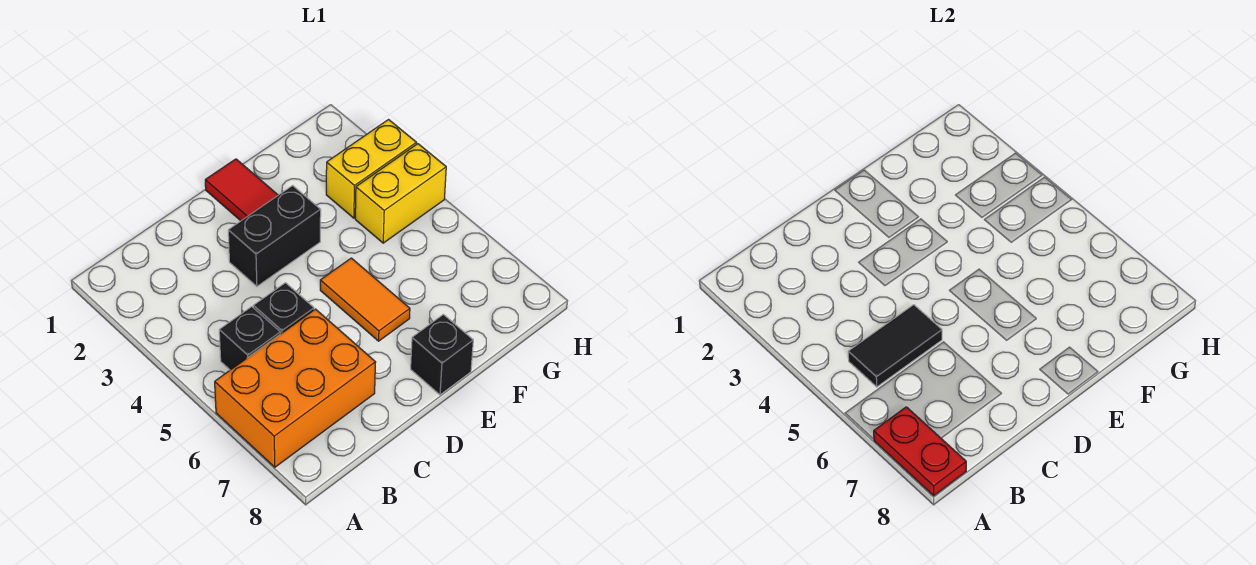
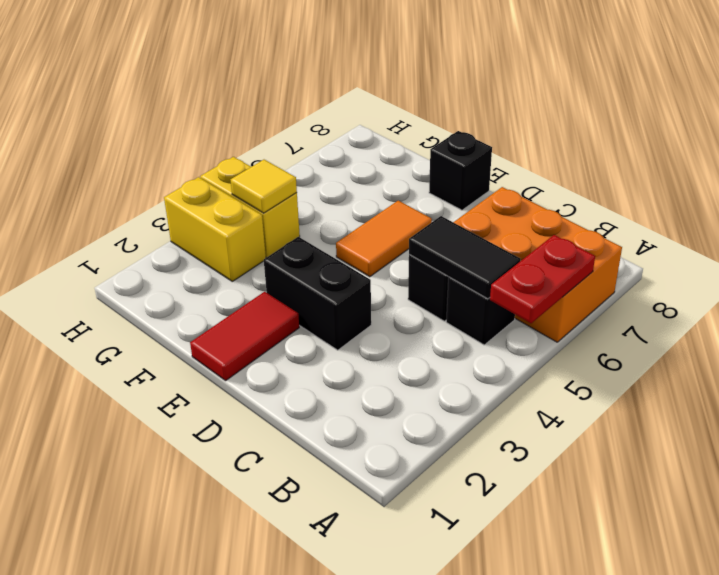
red plate A7:A8 level 2 -> red plate A5:A6 level 2
none -> yellow tile G4 level 2

